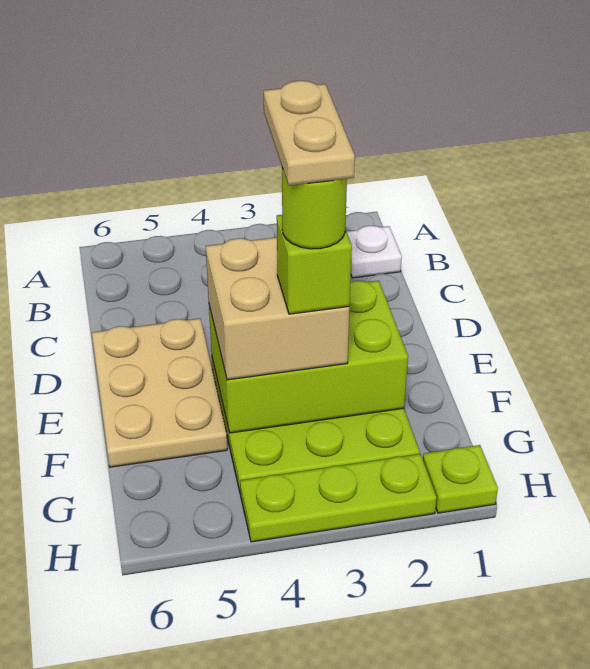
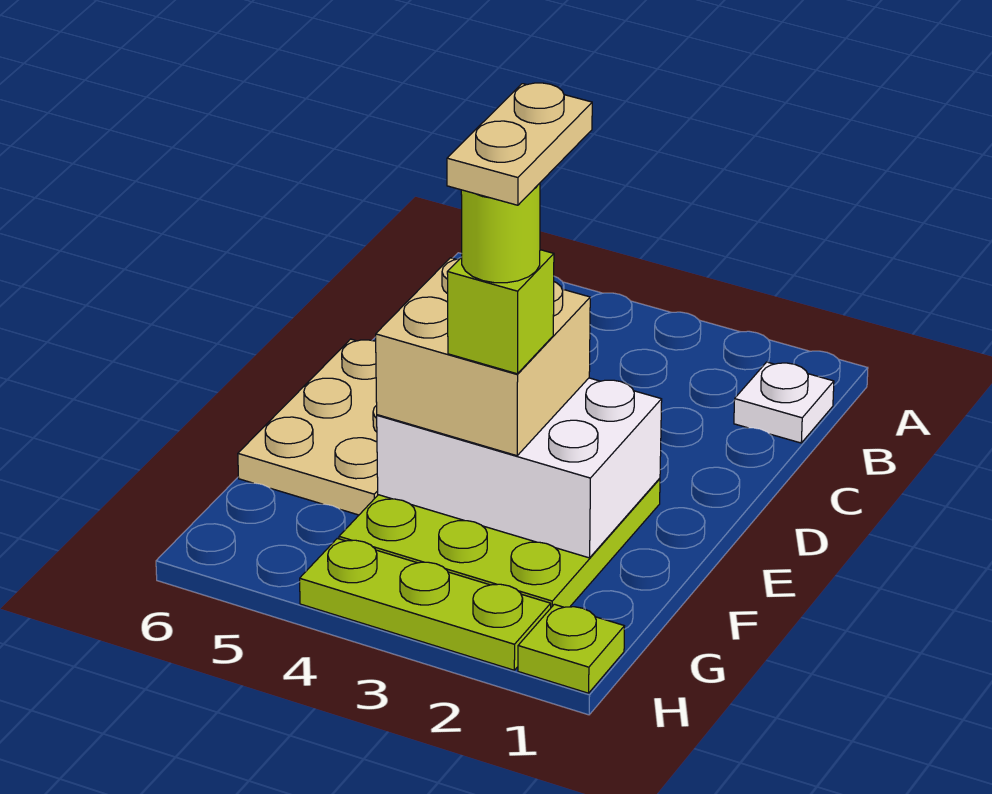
lime brick E2:F4 level 2 -> white brick E2:F4 level 2

